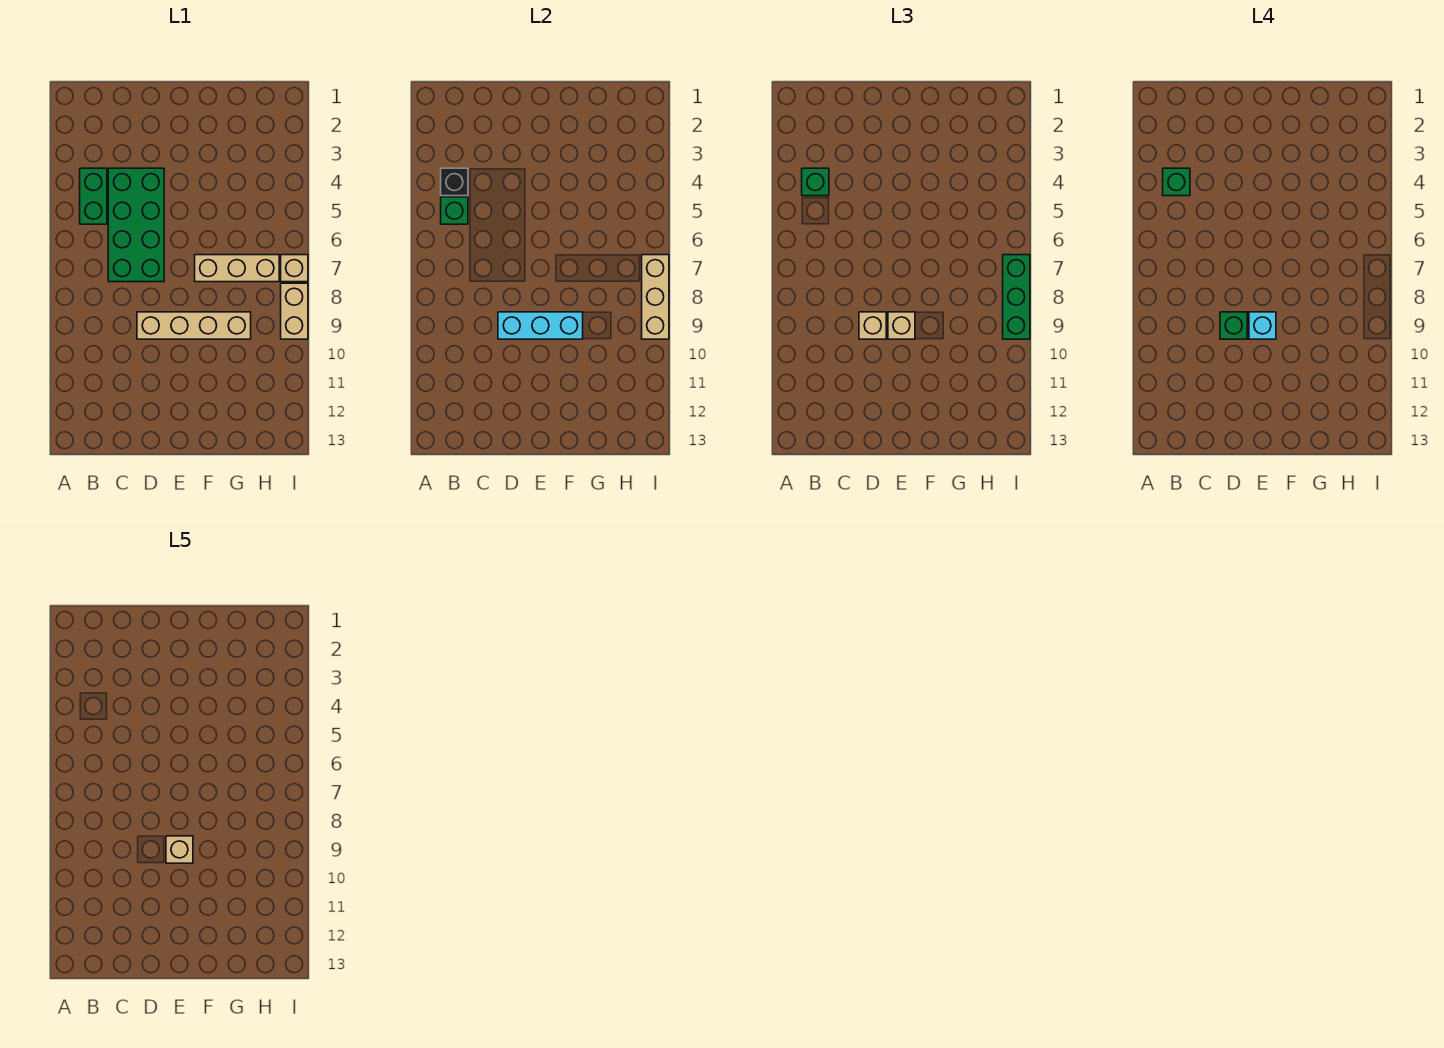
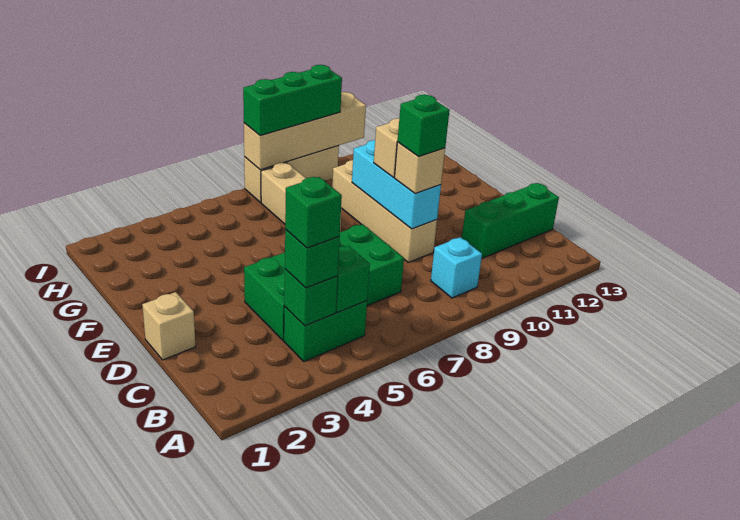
black brick B4 level 2 -> green brick B4 level 2
none -> green brick C11:C13 level 1
cyan brick E9 level 4 -> cyan brick B9 level 1
tan brick E9 level 5 -> tan brick D1 level 1
tan brick I7:I9 level 2 -> tan brick I7:I10 level 2

